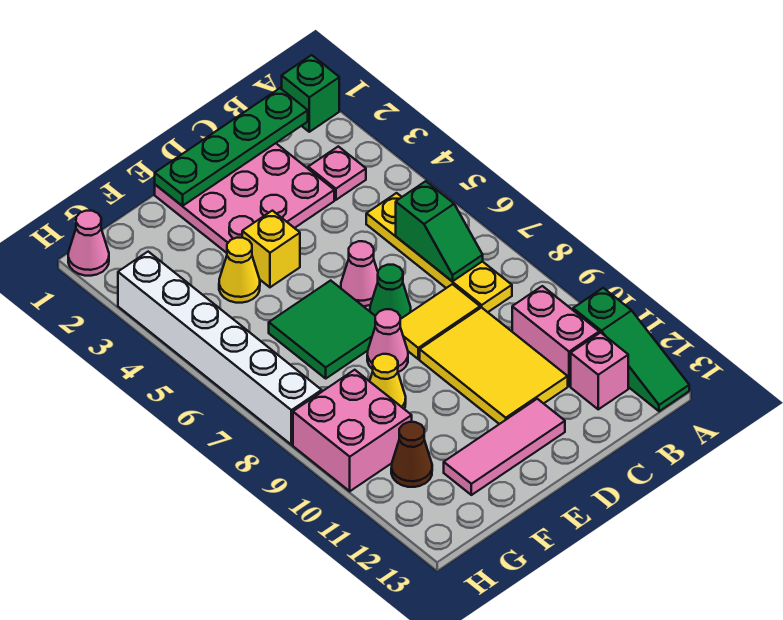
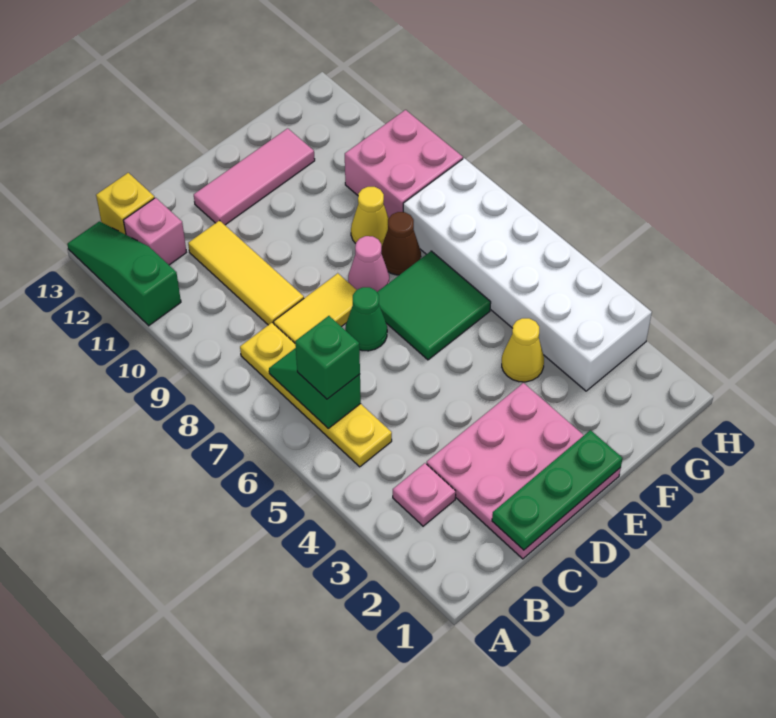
green brick A1 level 1 -> green brick B6 level 3
green plate B1:E1 level 2 -> green plate C1:E1 level 2
pink brick B10:B11 level 1 -> none
yellow tile C9:D11 level 1 -> yellow tile C9:C11 level 1
pink cone D6 level 1 -> none
yellow brick E4 level 1 -> yellow brick B13 level 1
brown cone G11 level 1 -> brown cone F8 level 1
pink cone H1 level 1 -> none
white brick H3:H8 level 1 -> white brick G3:H8 level 1

